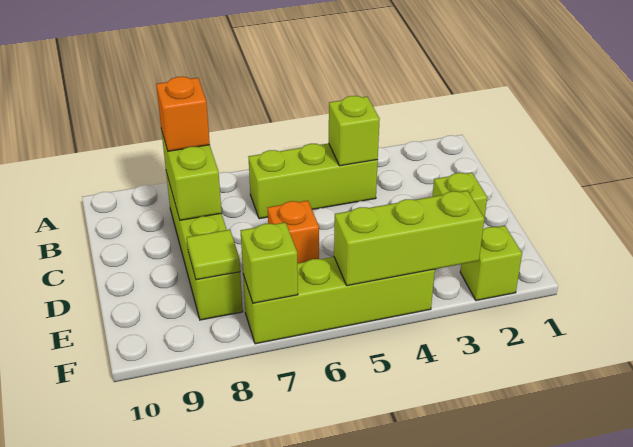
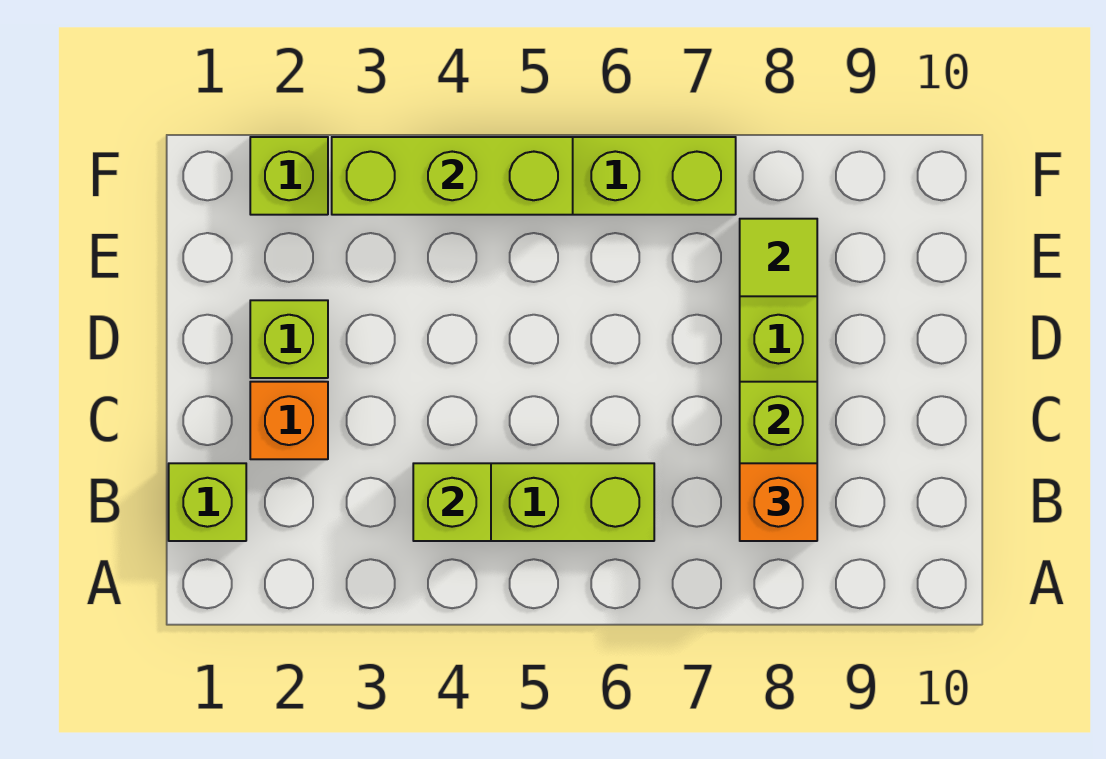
orange brick D6 level 1 -> orange brick C2 level 1
lime brick F7 level 2 -> lime brick B1 level 1

